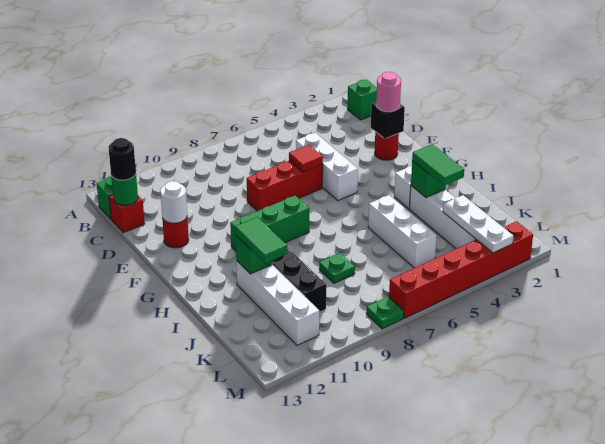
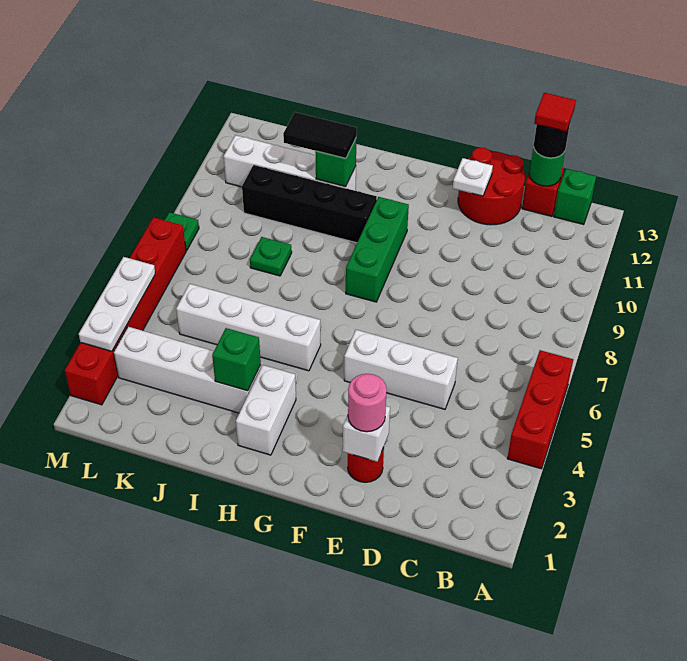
green brick B1 level 1 -> none
black brick E2 level 2 -> white brick E2 level 2
red brick E6:E8 level 1 -> red brick A4:A6 level 1
red tile E6 level 2 -> red tile C13 level 4
red round brick E12 level 1 -> red round brick D12:E13 level 1
white round brick E12 level 2 -> white plate E12 level 2
green tile I3:J3 level 3 -> none
white brick I5:K5 level 1 -> white brick H5:K5 level 1
green tile I11:J11 level 3 -> black tile I11:J11 level 3
white plate K3:M3 level 2 -> white plate M3:M5 level 2

